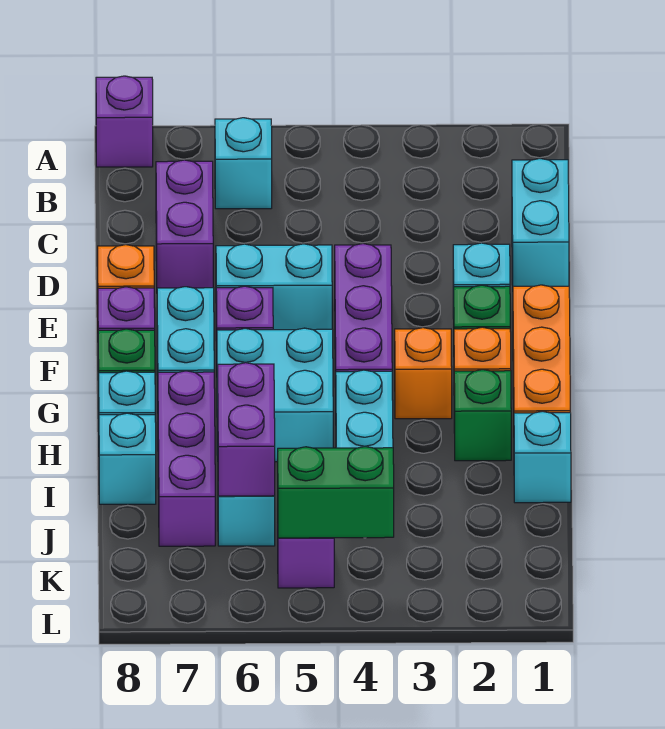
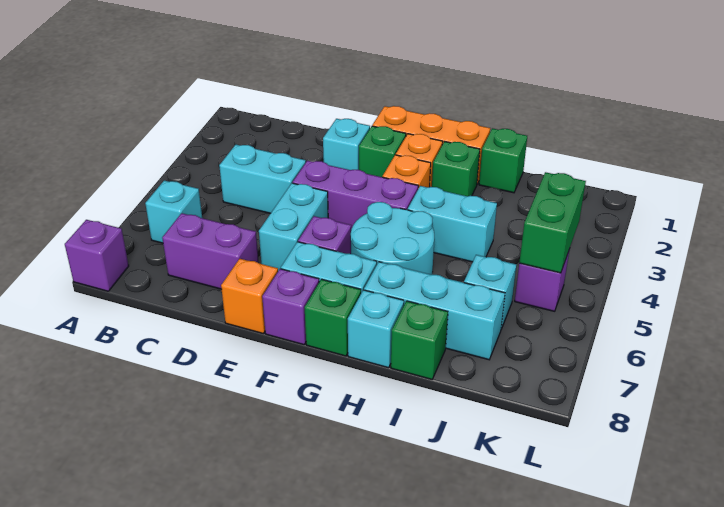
cyan brick C1:D1 level 1 -> cyan brick C4:D4 level 1
cyan brick G5:H6 level 1 -> cyan round brick G5:H6 level 1
purple brick H7:J7 level 1 -> cyan brick H7:J7 level 1
cyan brick I1 level 1 -> green brick I1 level 1
purple brick I6:J6 level 2 -> none
cyan brick I8 level 1 -> green brick I8 level 1

